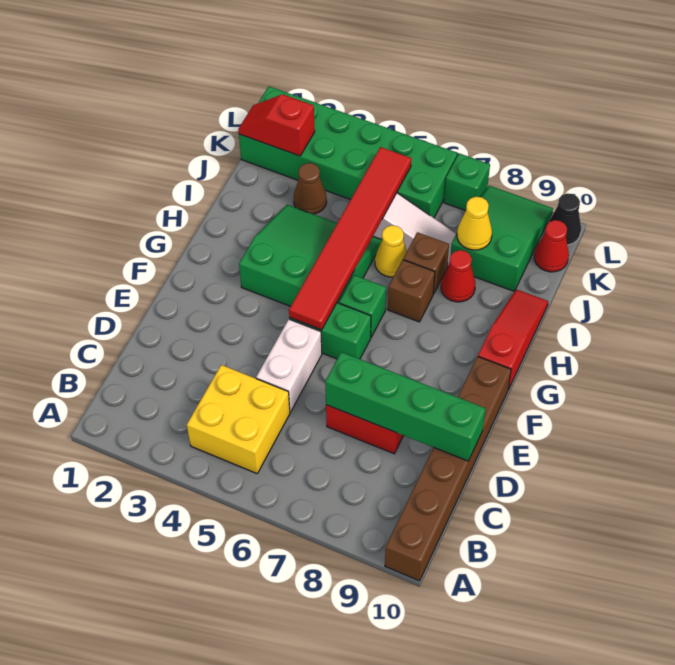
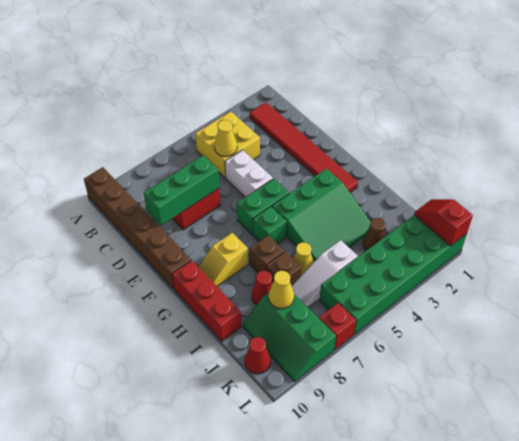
none -> yellow cone C5 level 2
green brick D7:D10 level 2 -> green brick D7:D9 level 2
red tile F5:K5 level 2 -> red tile B2:G2 level 1
none -> yellow slope G8:G9 level 1 top 8
red slope G10:I10 level 1 top G -> red brick G10:I10 level 1
green slope J8:L9 level 1 top J -> green slope J8:L9 level 1 top 8
red slope K1:K2 level 2 top 2 -> red slope K1:L1 level 2 top L
green brick L7 level 1 -> red brick L7 level 1
black cone L10 level 1 -> none

